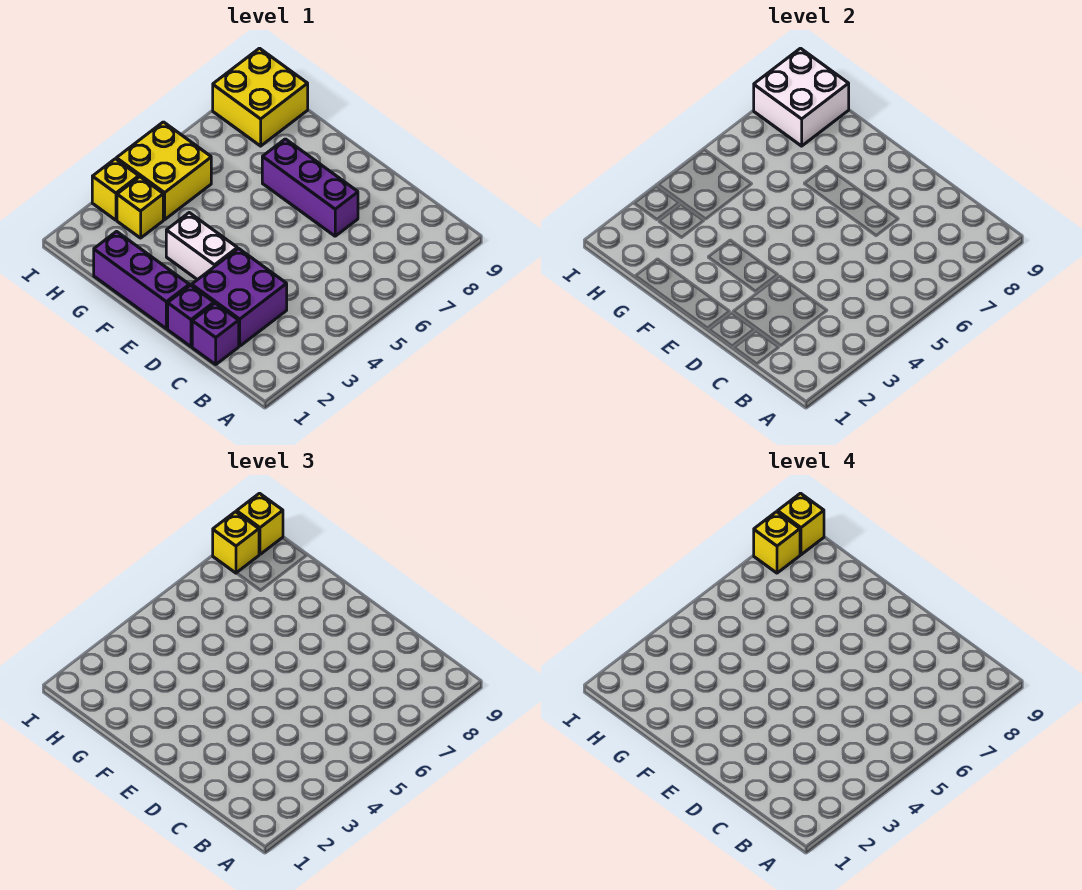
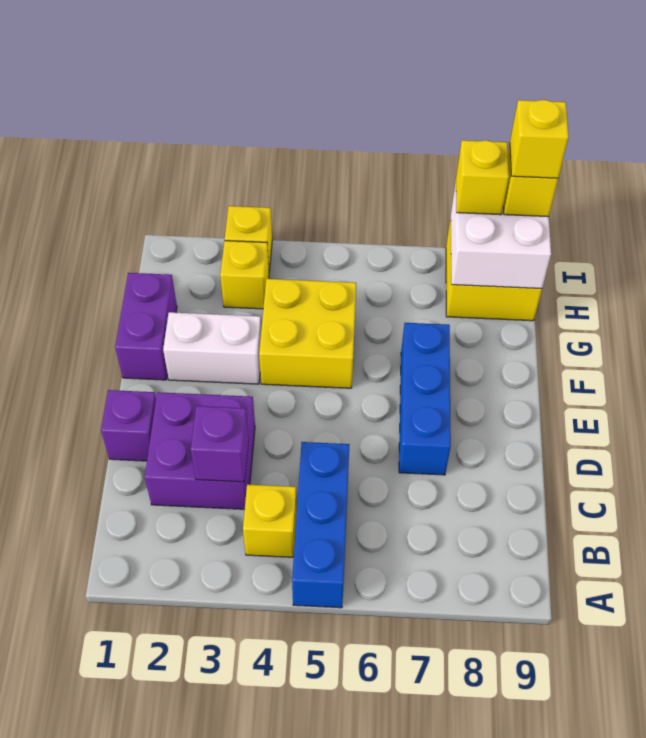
none -> blue brick A5:C5 level 1
purple brick C1 level 1 -> purple brick C3 level 2
purple brick D7:F7 level 1 -> blue brick D7:F7 level 1
purple brick E1:G1 level 1 -> purple brick F1:G1 level 1
white brick E3:F3 level 1 -> white brick F2:F3 level 1
yellow brick H4:I5 level 1 -> yellow brick F4:G5 level 1
yellow brick I8 level 4 -> yellow brick B4 level 1

